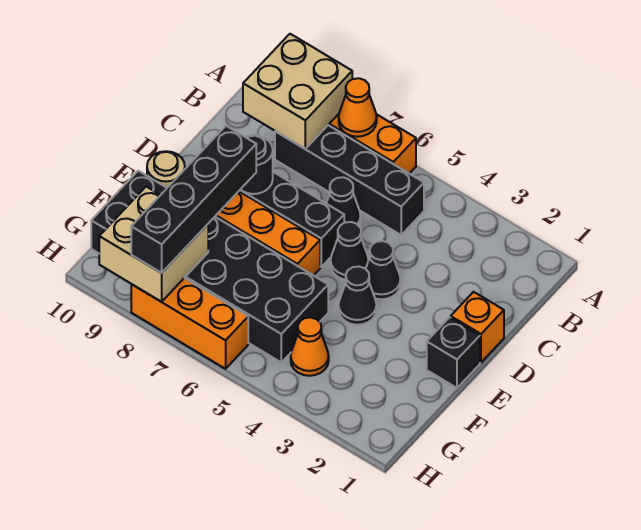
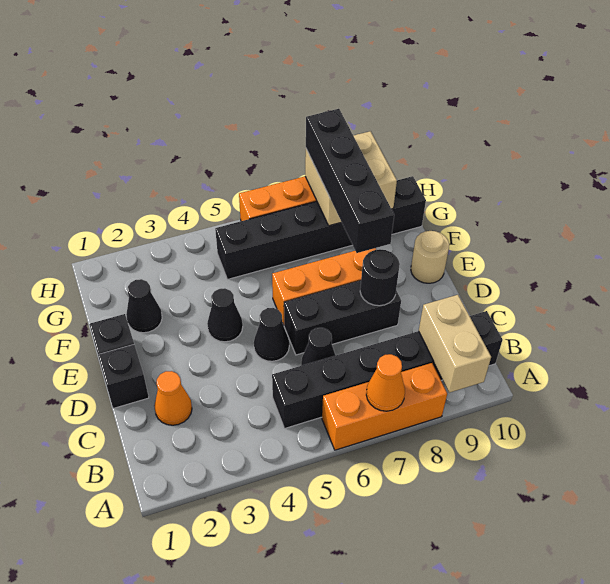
tan brick A8:B9 level 2 -> tan brick A9:B9 level 2
black brick B5:B8 level 1 -> black brick B5:B10 level 1
orange brick D1 level 1 -> black brick D1 level 1
black cone D4 level 1 -> black cone F2 level 1
black brick F5:G10 level 1 -> black brick G5:G10 level 1
orange cone G4 level 1 -> orange cone C2 level 1

